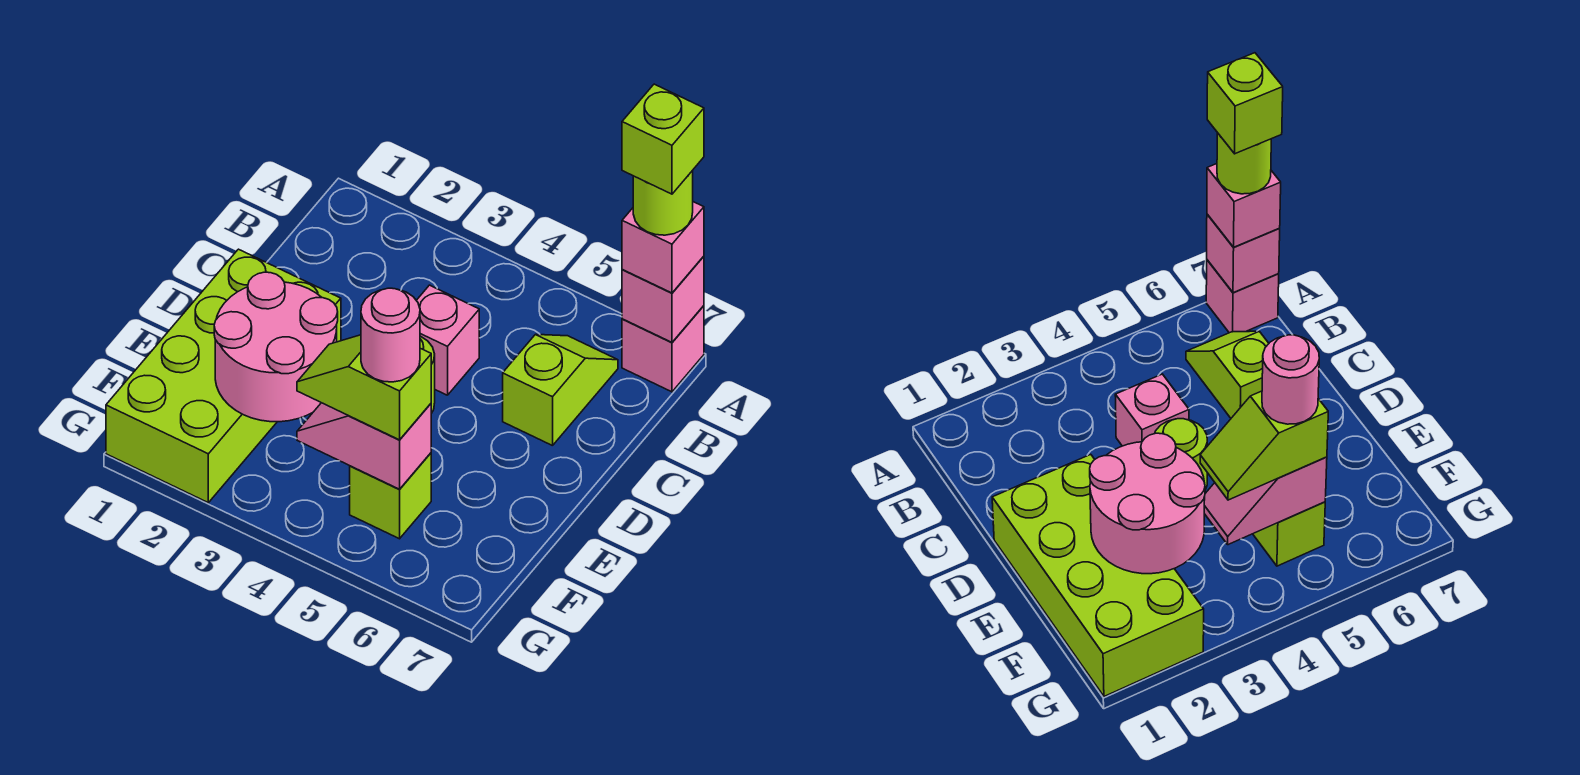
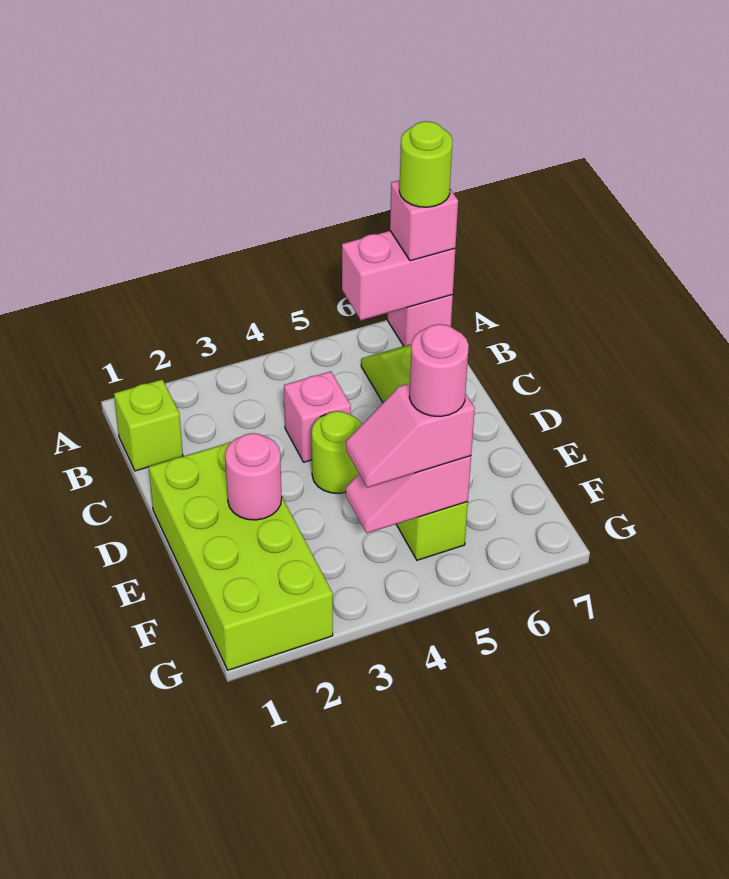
pink brick A7 level 2 -> pink brick A6:A7 level 2
lime brick A7 level 5 -> lime brick B1 level 1
pink round brick E2:F3 level 2 -> pink round brick E2 level 2
lime slope F4:F5 level 3 top 5 -> pink slope F4:F5 level 3 top 5

